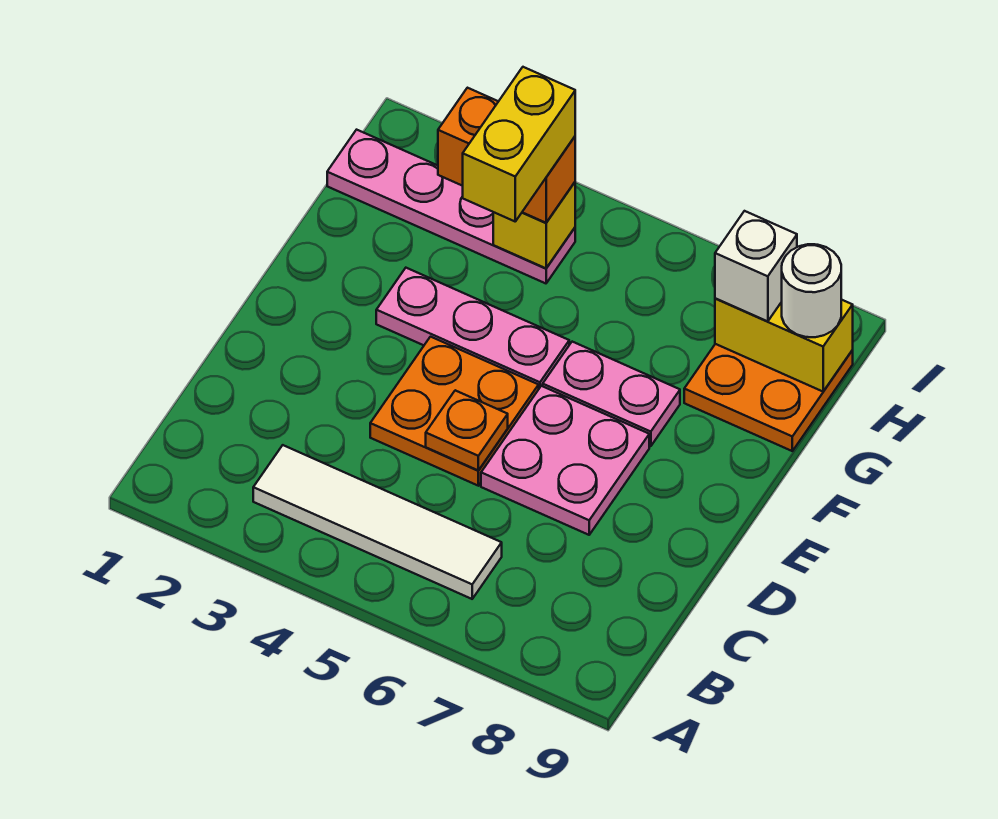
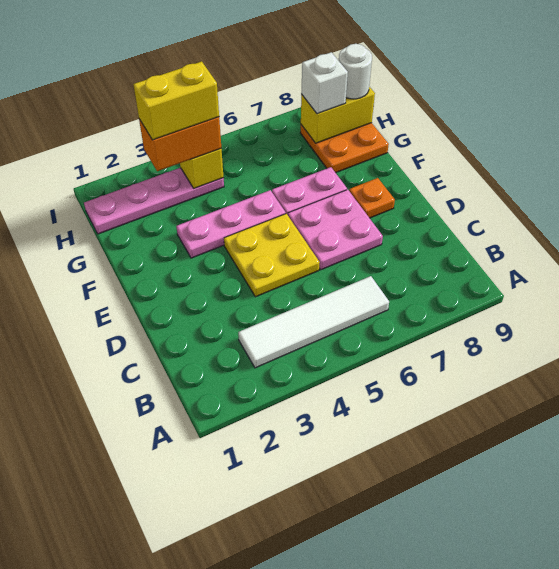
orange plate D4:E5 level 1 -> yellow plate D4:E5 level 1
orange plate D5 level 2 -> orange plate E8 level 1
yellow brick G4:H4 level 4 -> yellow brick H3:H4 level 4

